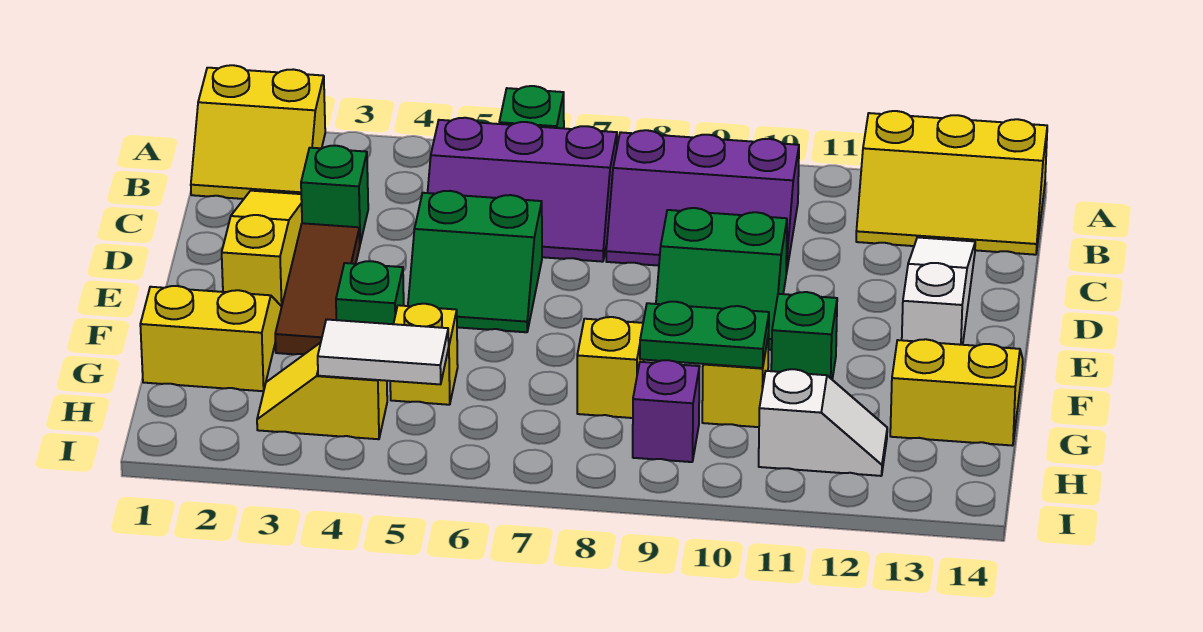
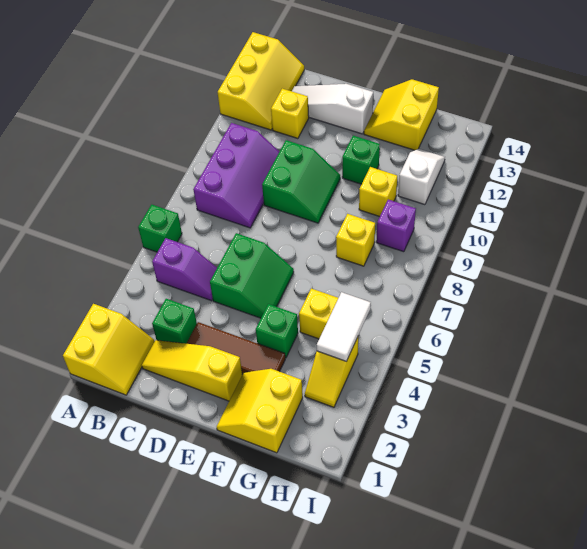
purple slope B5:C7 level 1 top B -> purple slope B5:C5 level 1 top B
none -> yellow brick C12 level 1
green plate G9:G10 level 2 -> none

